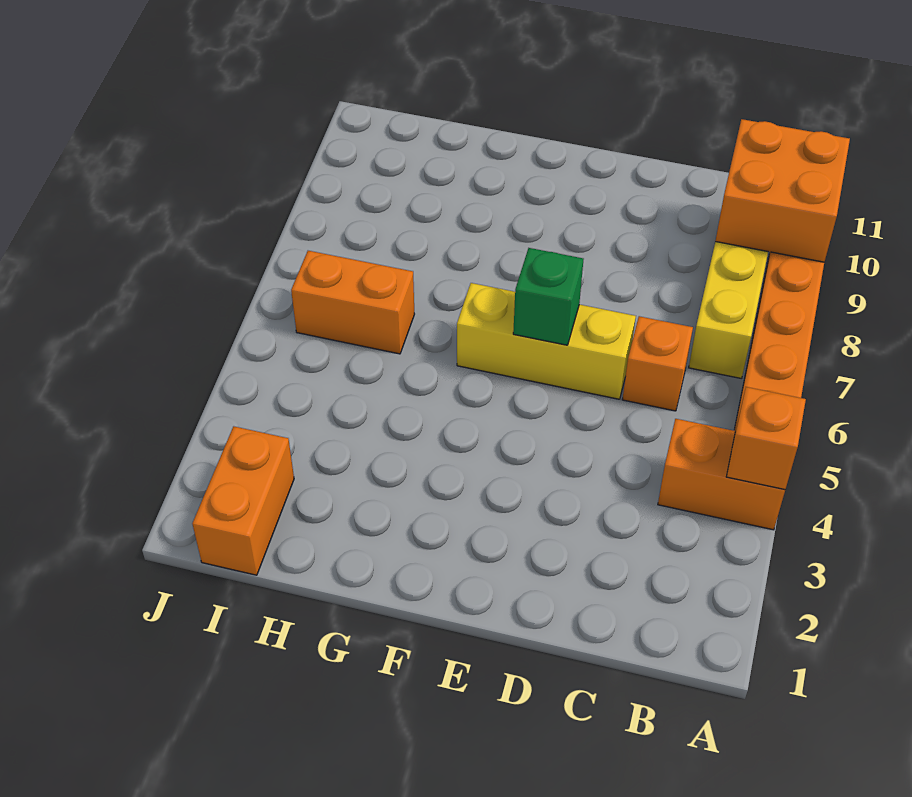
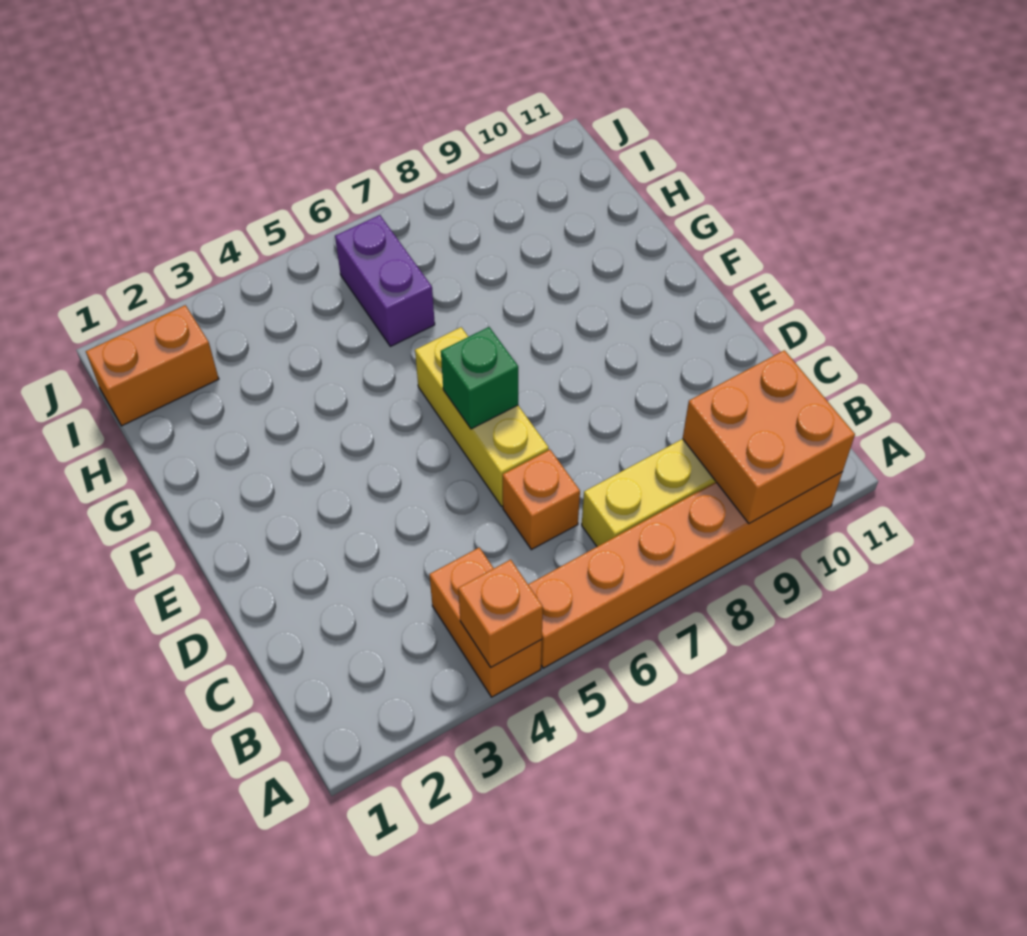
orange brick H6:I6 level 1 -> purple brick H6:I6 level 1

